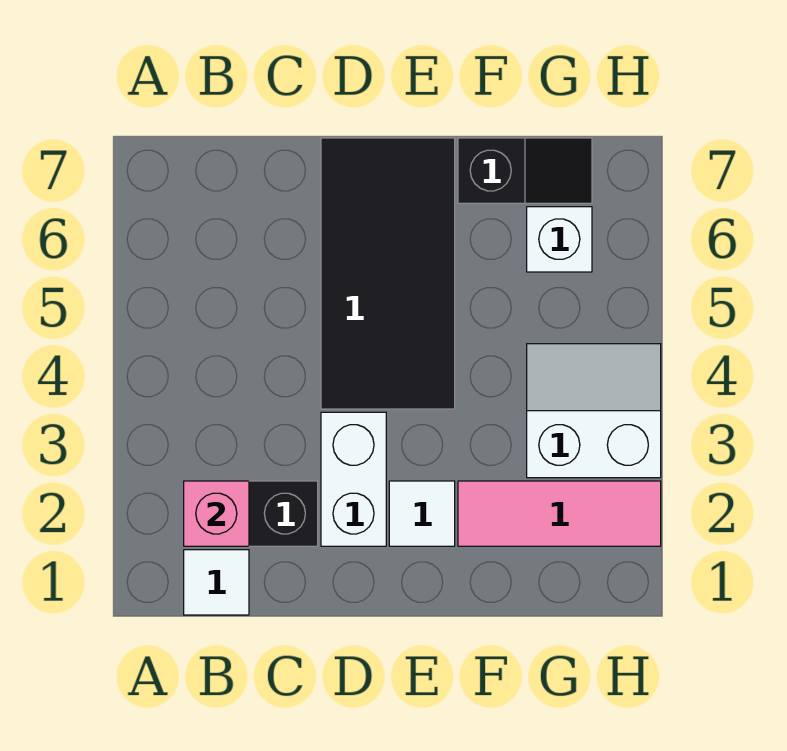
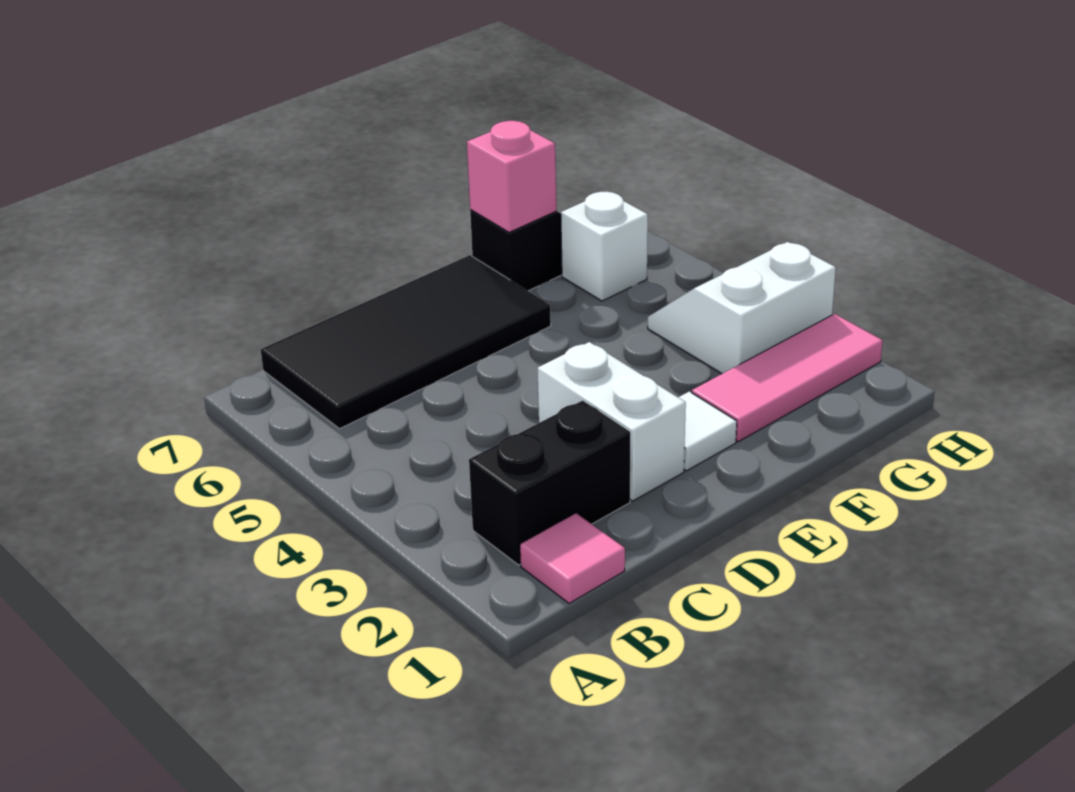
white tile B1 level 1 -> pink tile B1 level 1
pink brick B2 level 2 -> pink brick F7 level 2
black tile D4:E7 level 1 -> black tile B6:E7 level 1

